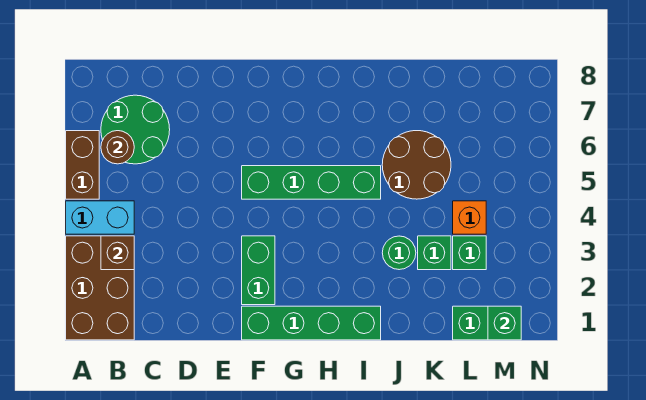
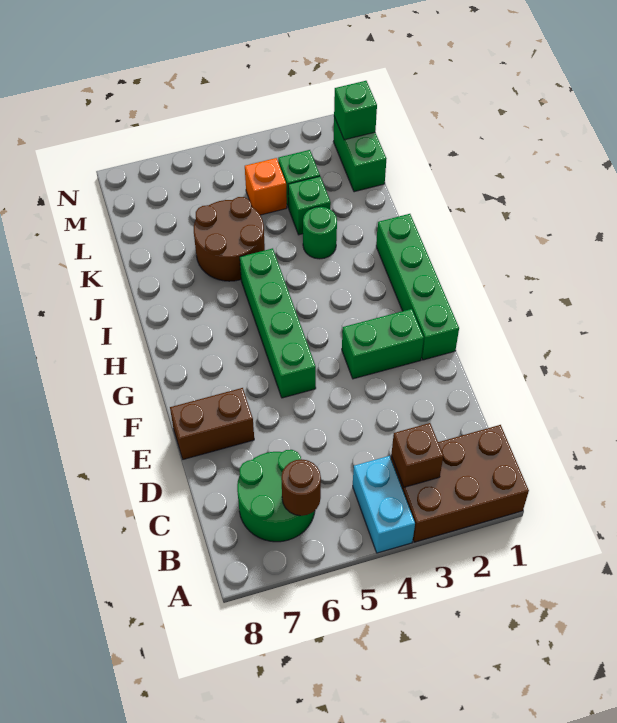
brown brick A5:A6 level 1 -> brown brick E7:E8 level 1

